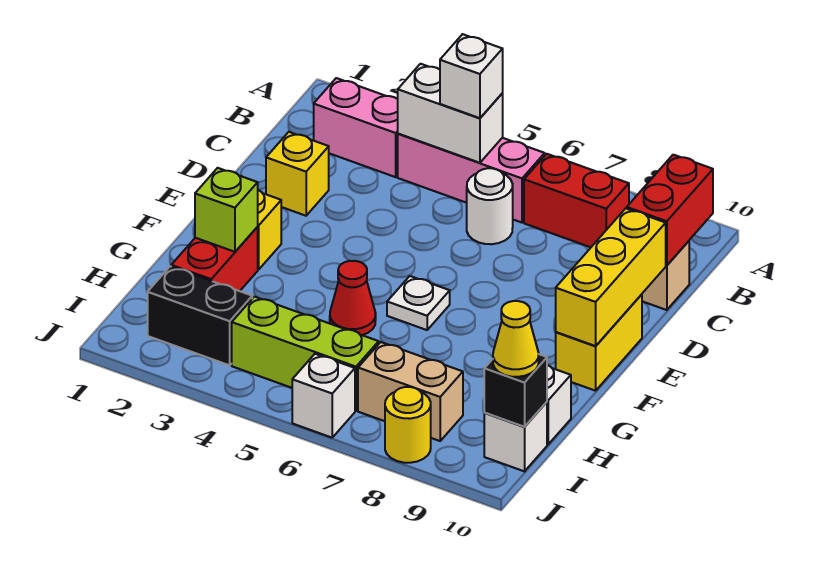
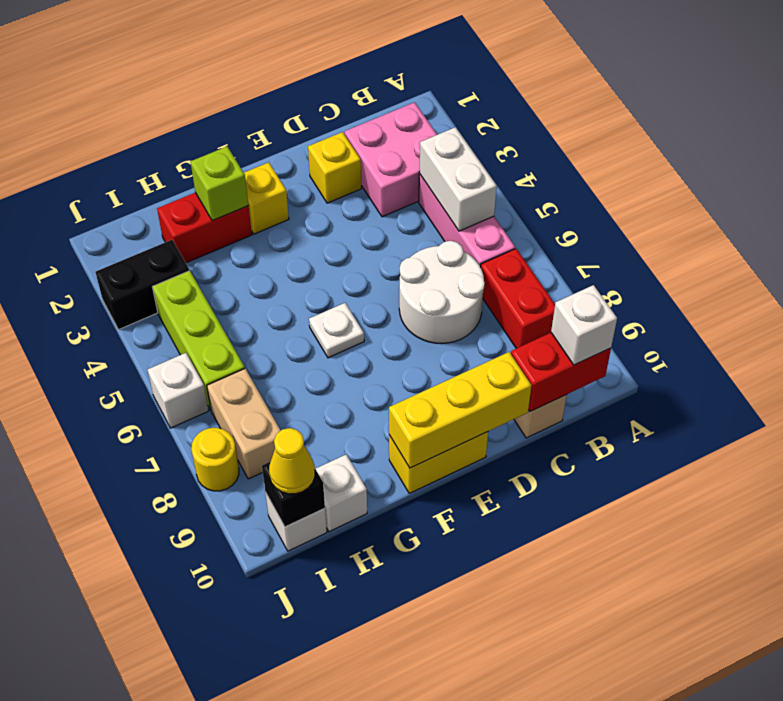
pink brick B2:B3 level 1 -> pink brick B2:C3 level 1
white brick B5 level 3 -> white brick B10 level 3
white round brick C6 level 1 -> white round brick C6:D7 level 1
red cone G5 level 1 -> none
black brick I2:I3 level 1 -> black brick I3:J3 level 1

